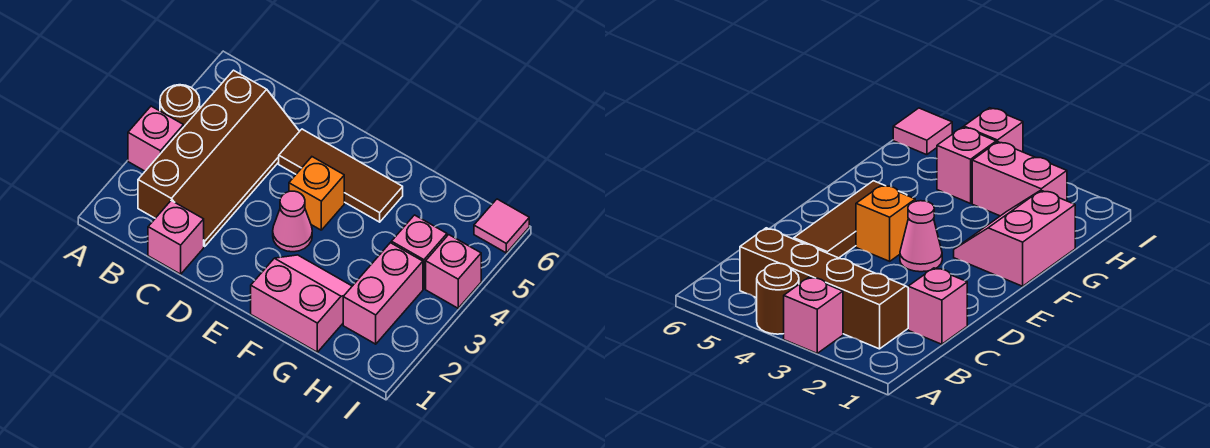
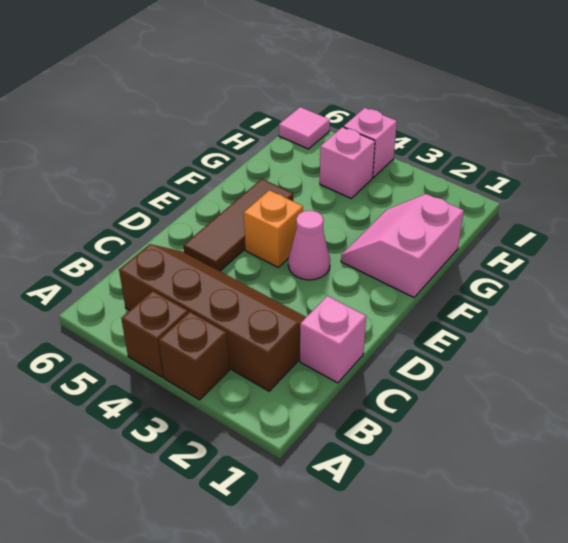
pink brick A3 level 1 -> brown brick A3 level 1
brown round brick A4 level 1 -> brown brick A4 level 1
pink brick H2:H3 level 1 -> none

